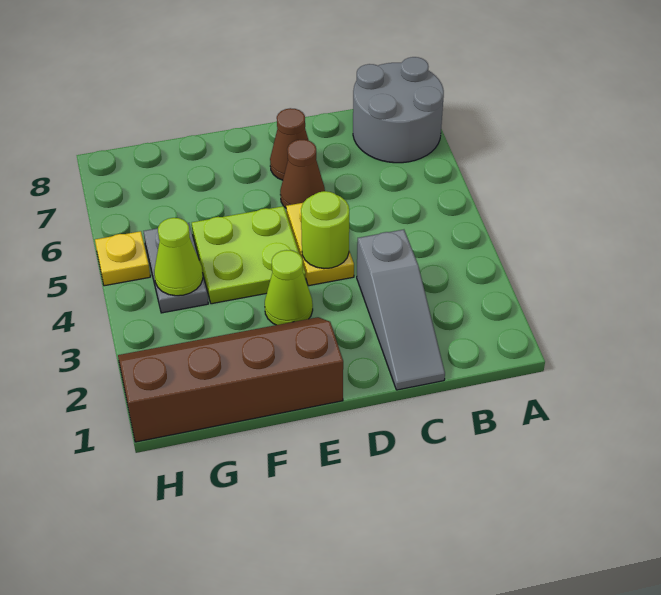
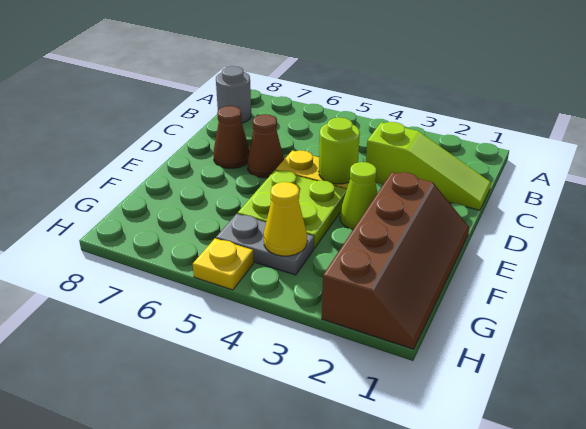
grey round brick A7:B8 level 1 -> grey round brick B8 level 1
grey slope C1:C3 level 1 top 3 -> lime slope C1:C3 level 1 top 3
brown slope E1:H2 level 1 top 1 -> brown slope E1:H2 level 1 top 2
lime cone G4 level 2 -> yellow cone G4 level 2

